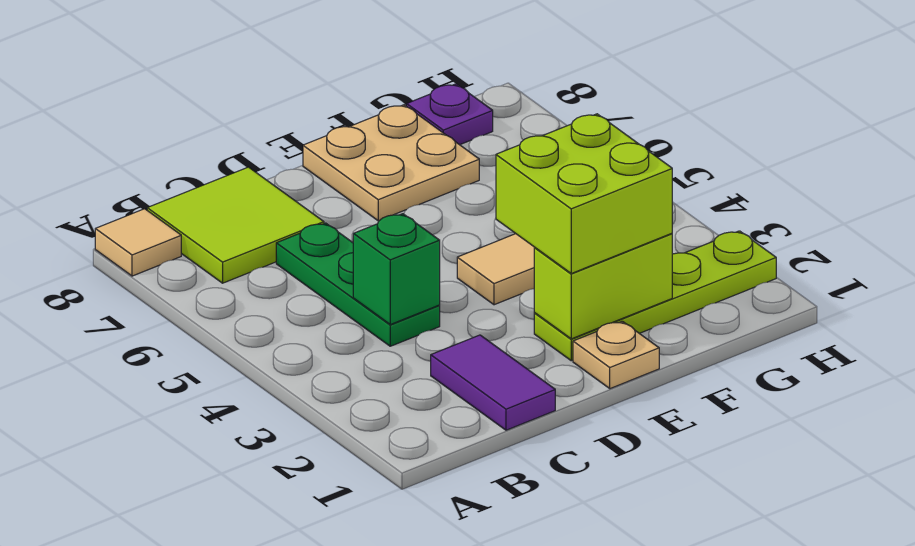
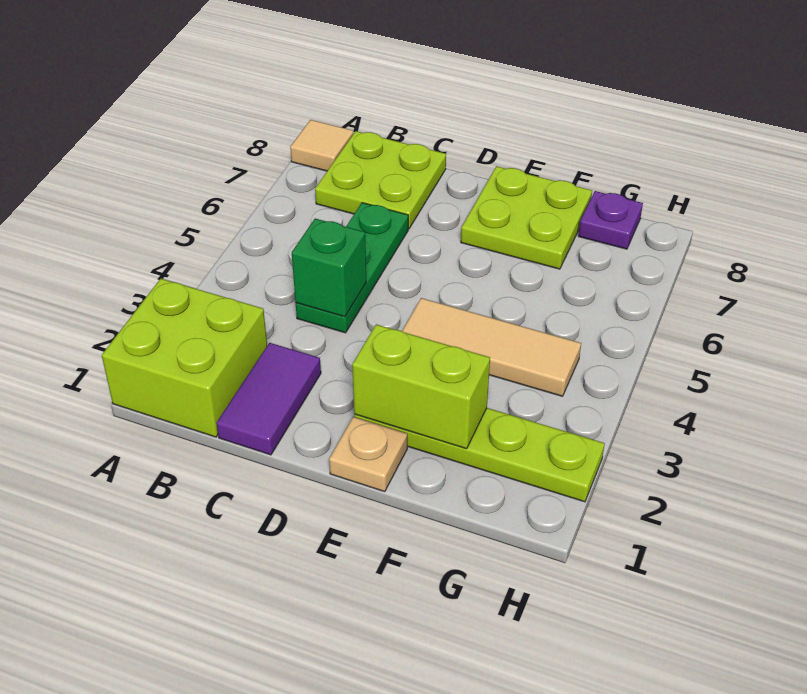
lime tile B7:C8 level 1 -> lime plate B7:C8 level 1
lime brick E2:F3 level 3 -> lime brick A1:B2 level 1
tan plate E7:F8 level 1 -> lime plate E7:F8 level 1

